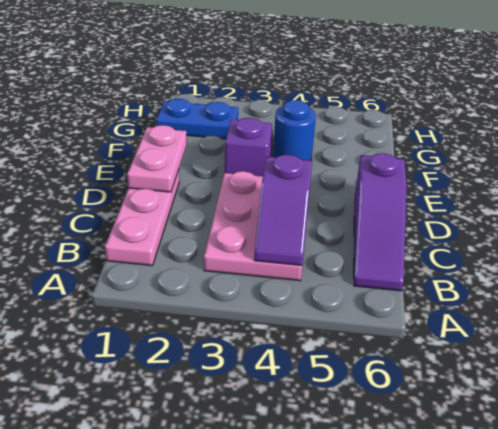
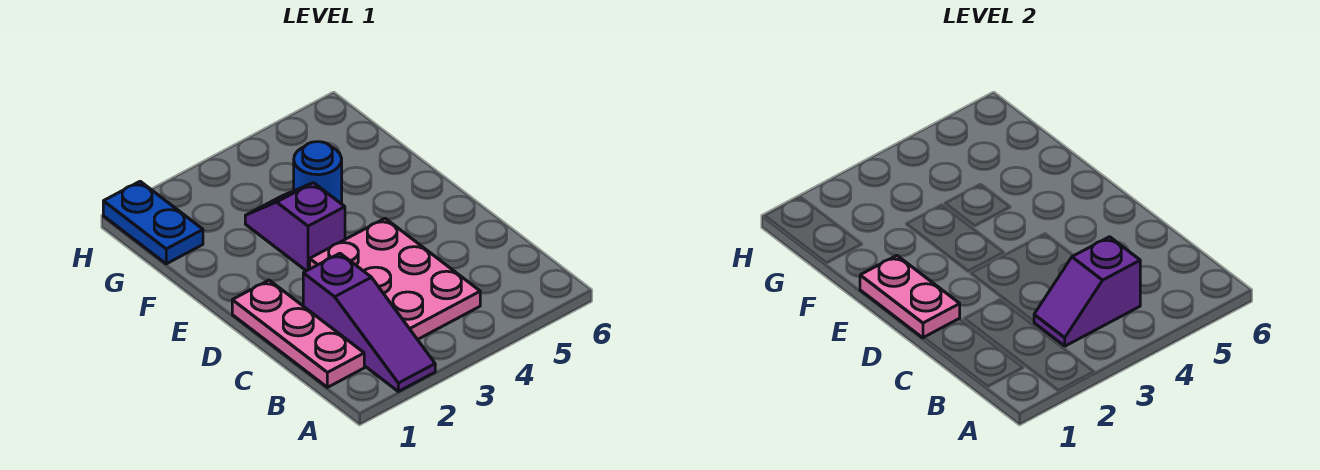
purple slope B4:C4 level 2 top C -> purple slope B3:B4 level 2 top 4
purple slope B6:D6 level 1 top D -> purple slope A2:C2 level 1 top C
blue plate G1:G2 level 1 -> blue plate G1:H1 level 1

